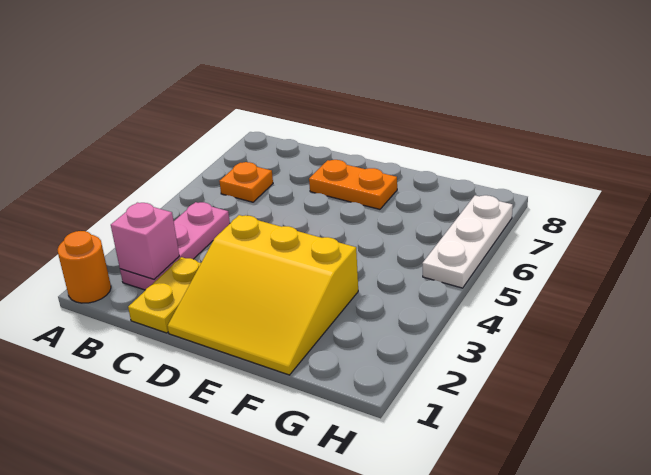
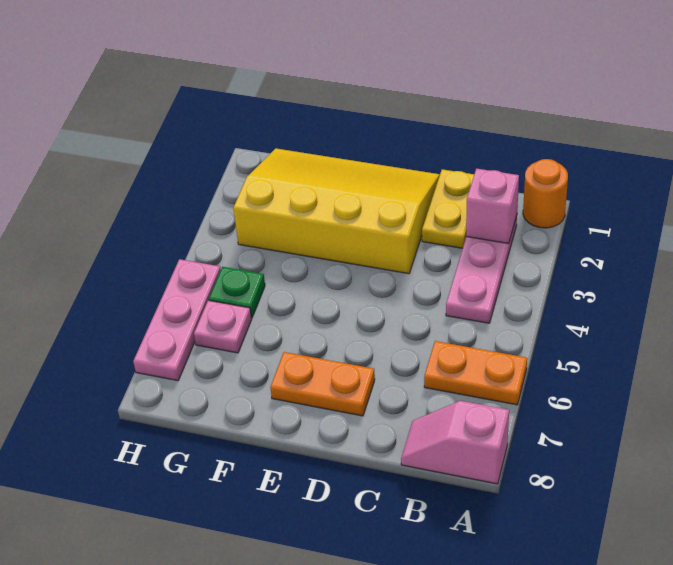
none -> pink slope A8:B8 level 1 top A
orange plate B6 level 1 -> orange plate A6:B6 level 1
yellow slope D1:F3 level 1 top 3 -> yellow slope D1:G3 level 1 top 3
none -> green plate G5 level 1
none -> pink plate G6 level 1
white plate H5:H7 level 1 -> pink plate H5:H7 level 1

